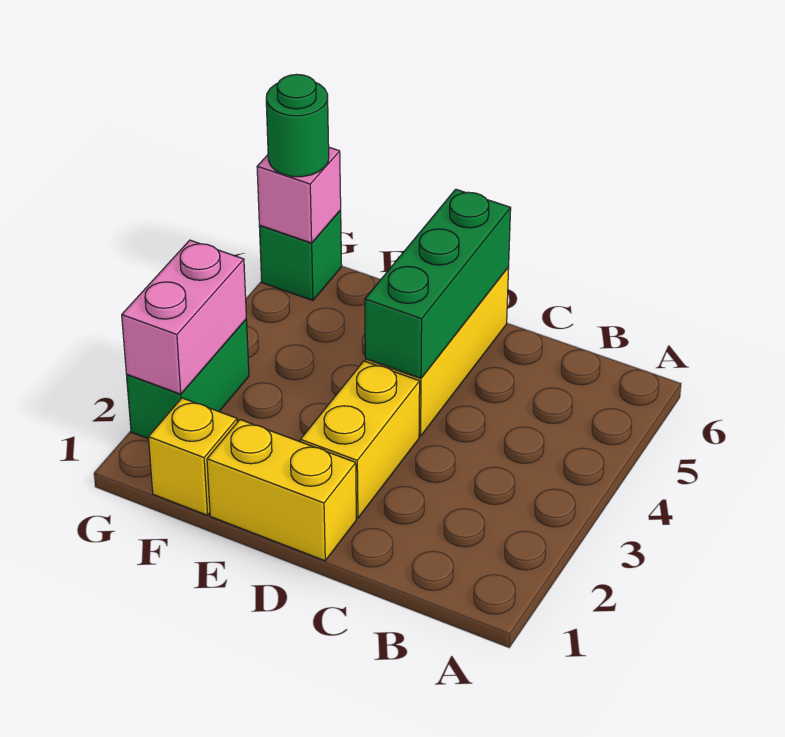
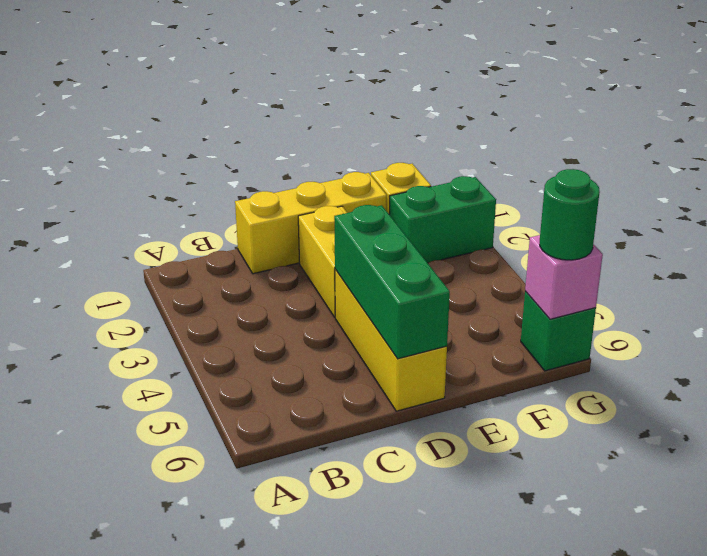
yellow brick D1:E1 level 1 -> yellow brick C1:E1 level 1
green brick G2:G3 level 1 -> green brick F2:G2 level 1
pink brick G2:G3 level 2 -> none

